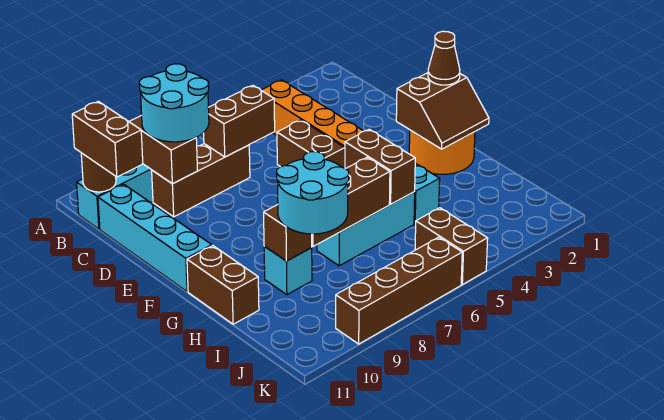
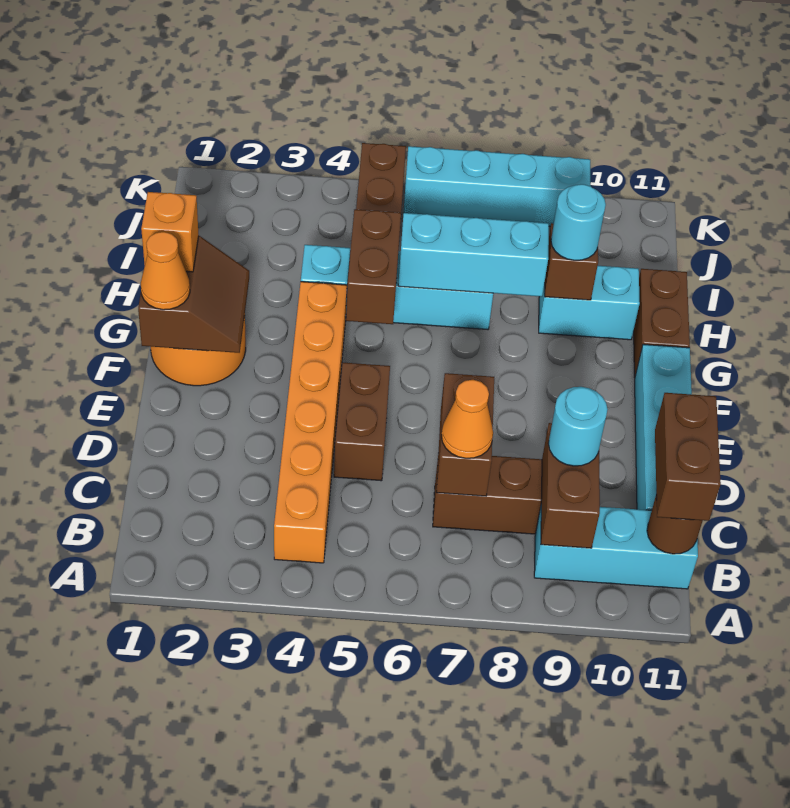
cyan round brick B8:C9 level 3 -> cyan round brick C9 level 3
brown brick C6:C7 level 2 -> brown brick C7:D7 level 2
none -> orange cone C7 level 3
brown slope F1:G2 level 2 top F -> brown slope F1:G2 level 2 top 1
brown cone F1 level 3 -> orange cone F1 level 3
none -> orange brick G1 level 3
brown brick H6:H8 level 2 -> cyan brick H6:H8 level 2
cyan round brick H8:I9 level 3 -> cyan round brick H9 level 3
cyan brick H9 level 1 -> cyan brick H9:H10 level 1
brown brick K6:K9 level 1 -> cyan brick K6:K9 level 1

